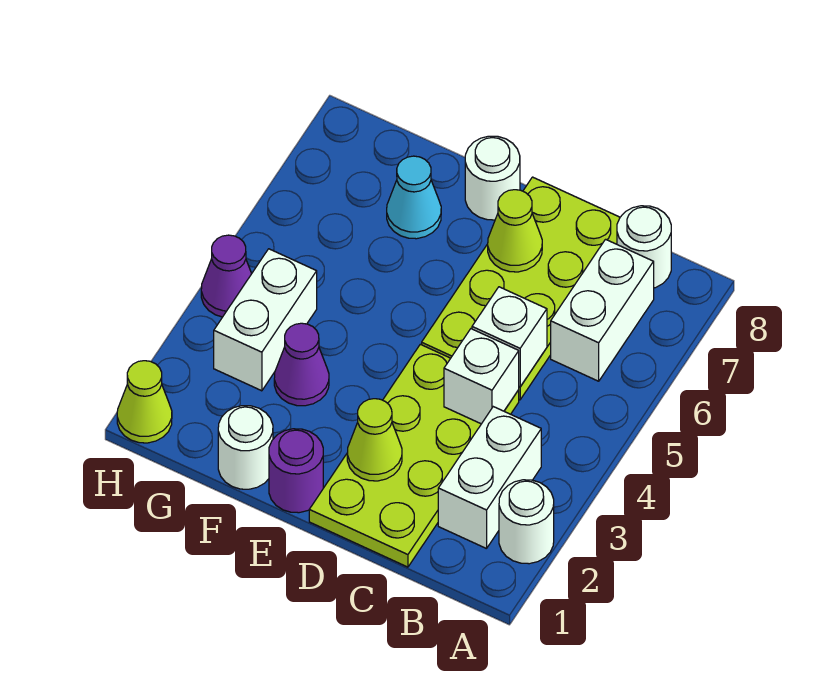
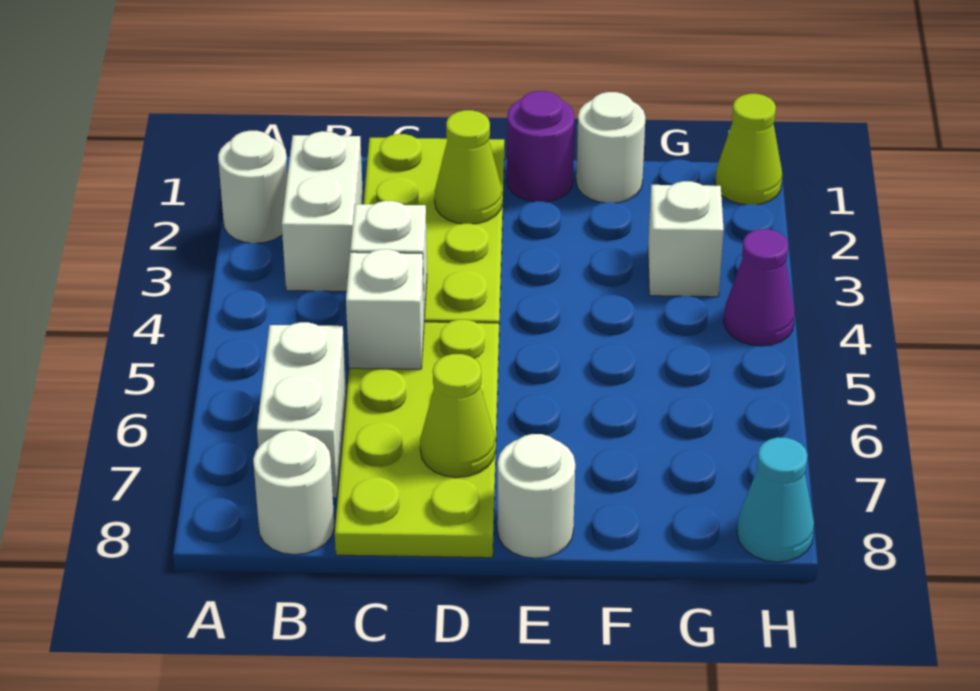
purple cone F3 level 1 -> none
cyan cone F7 level 1 -> cyan cone H8 level 1
white brick G3:G4 level 1 -> white brick G3 level 1

